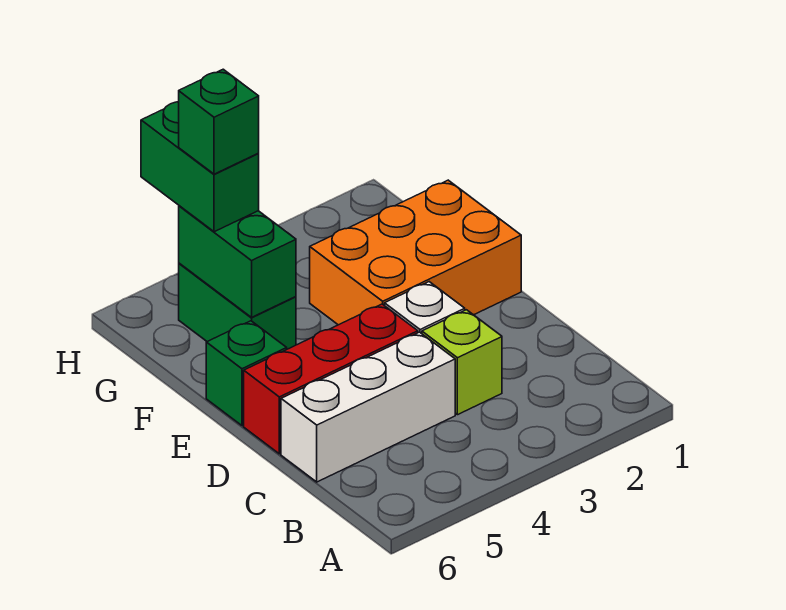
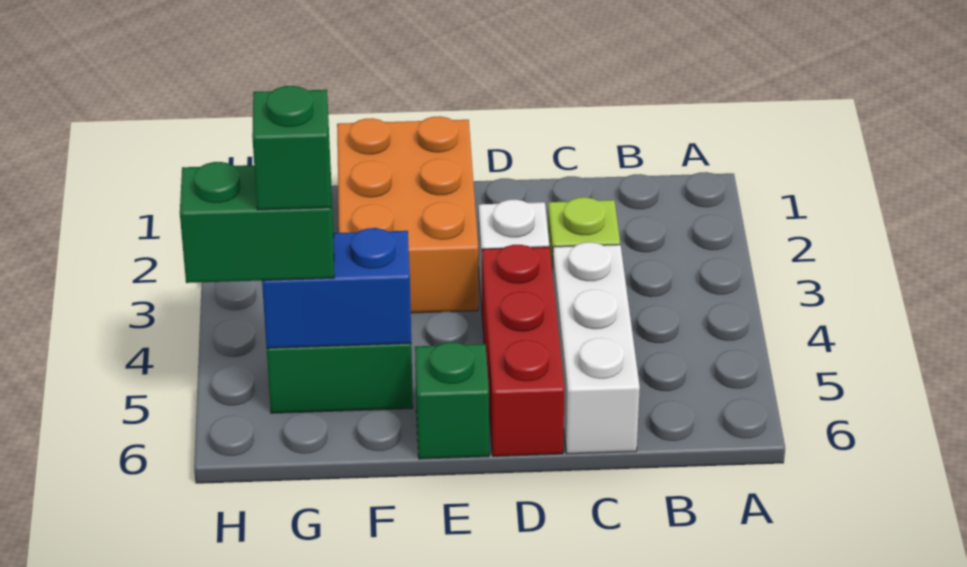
green brick F5:G5 level 2 -> blue brick F5:G5 level 2

